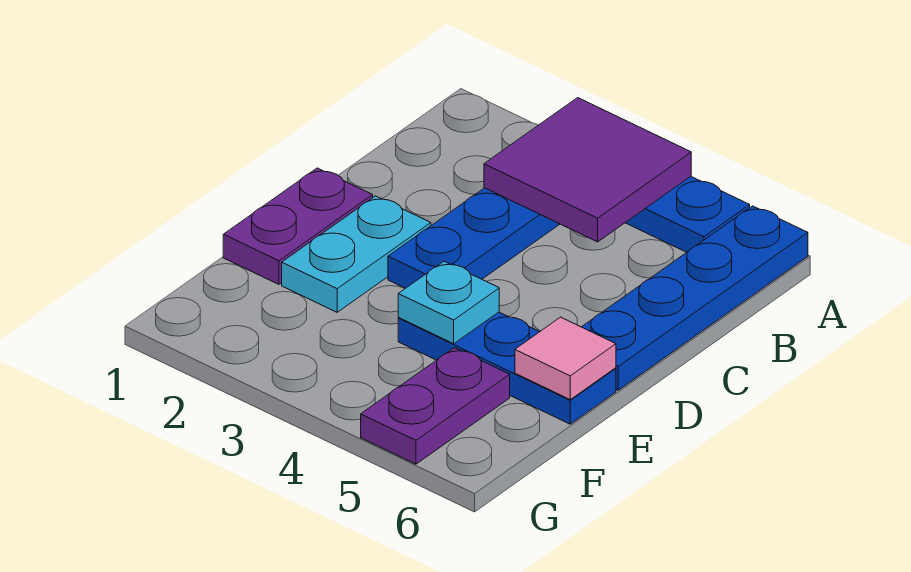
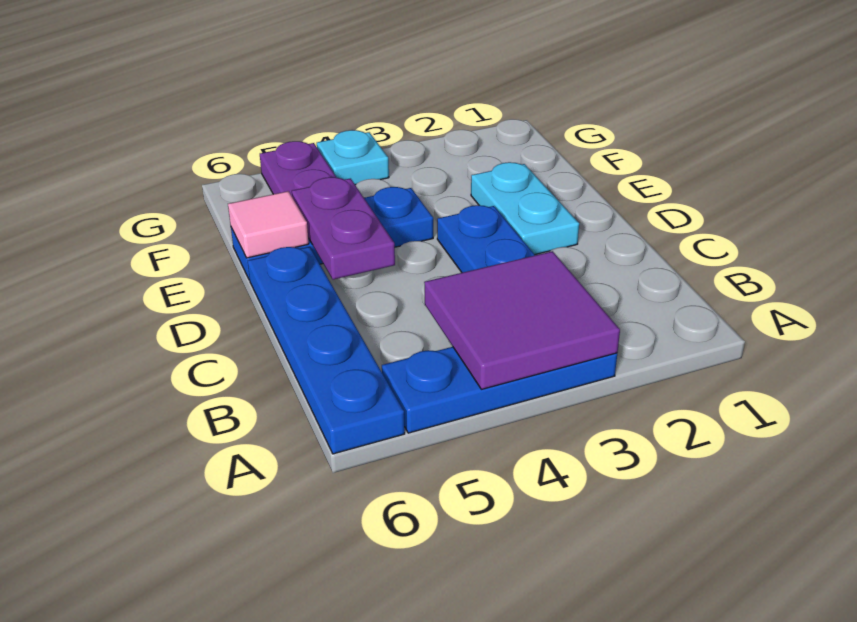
purple plate D1:E1 level 1 -> purple plate D5:E5 level 2
cyan plate E4 level 2 -> cyan plate G4 level 1

